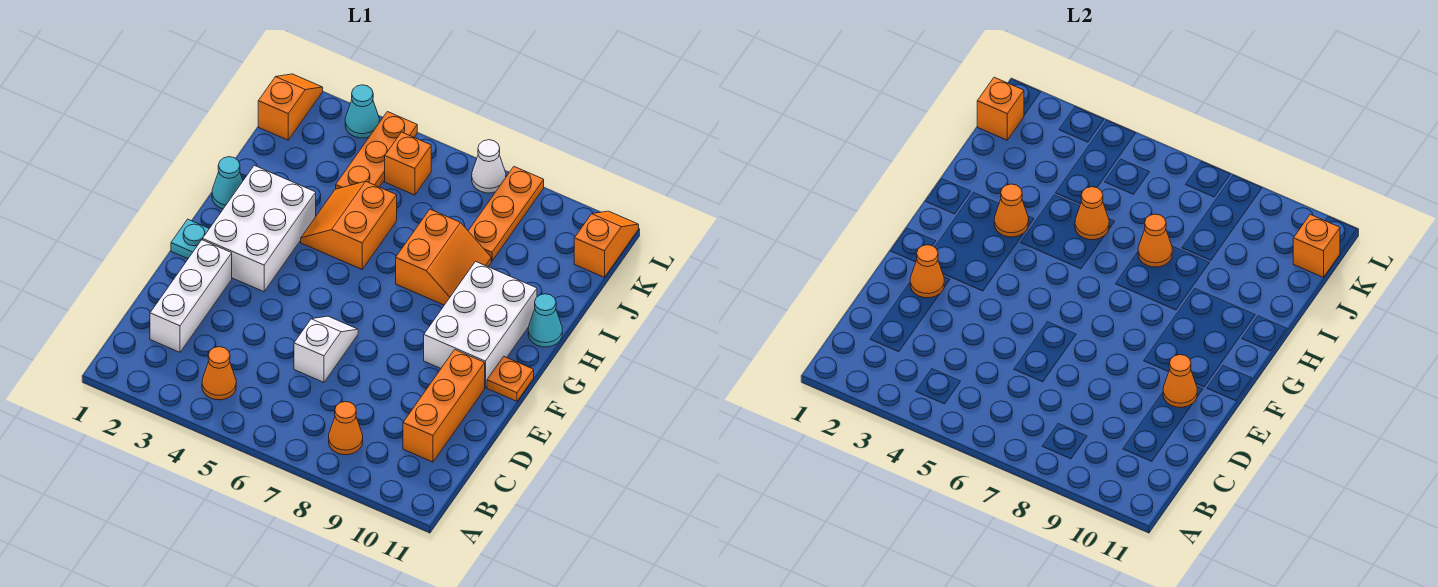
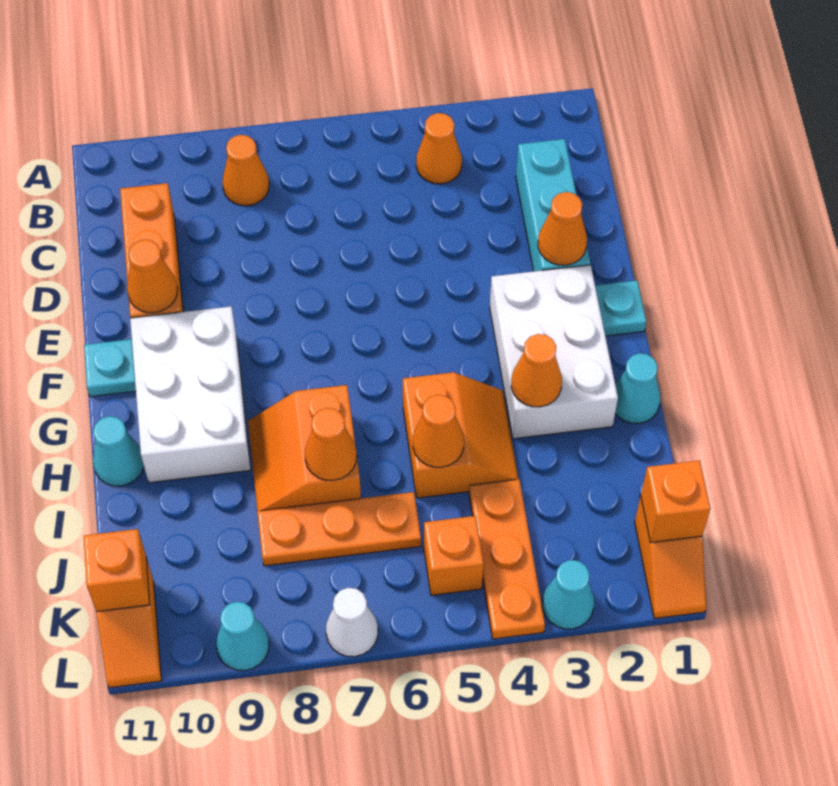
white brick C2:E2 level 1 -> cyan brick C2:E2 level 1
white slope D6:E6 level 1 top D -> none
orange plate F11 level 1 -> cyan plate F11 level 1
orange plate J8:L8 level 1 -> orange plate J6:J8 level 1
none -> cyan cone L9 level 1

